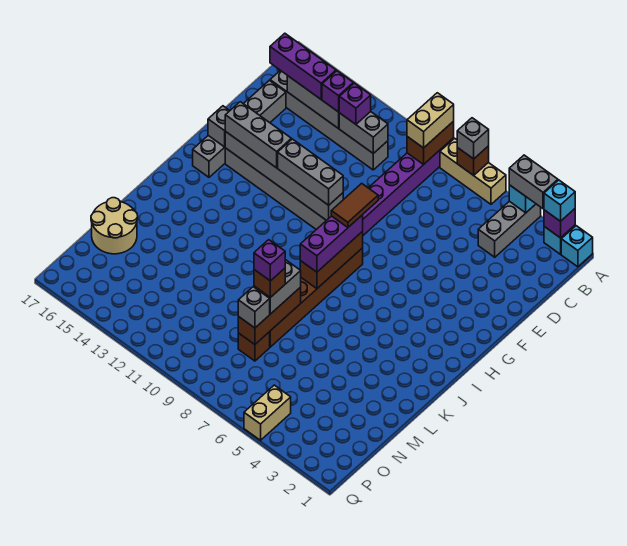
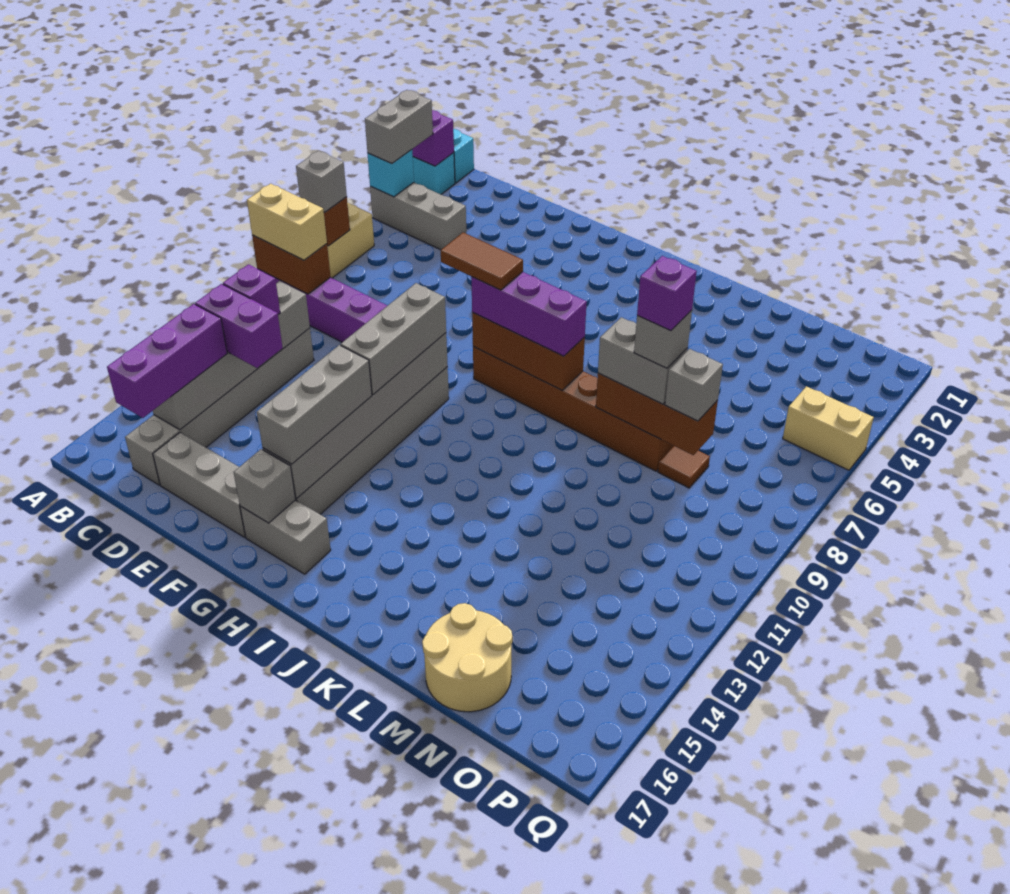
cyan brick A2 level 3 -> none
purple brick C13 level 3 -> purple brick C13:D13 level 3
brown brick M8 level 4 -> grey brick M8 level 4
brown brick N8 level 1 -> brown tile N8 level 1

